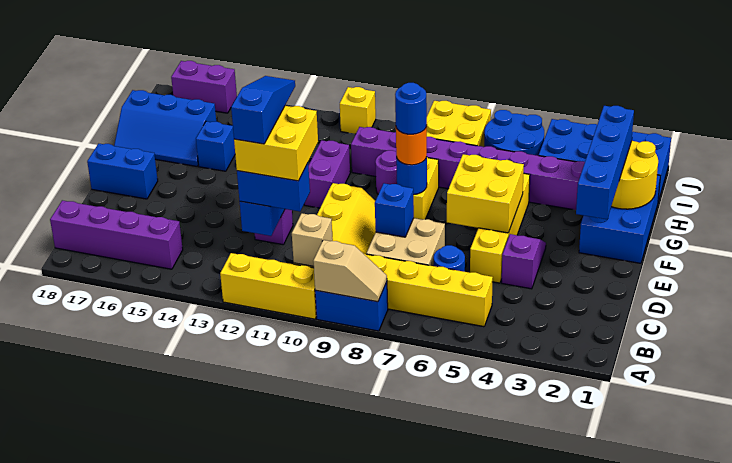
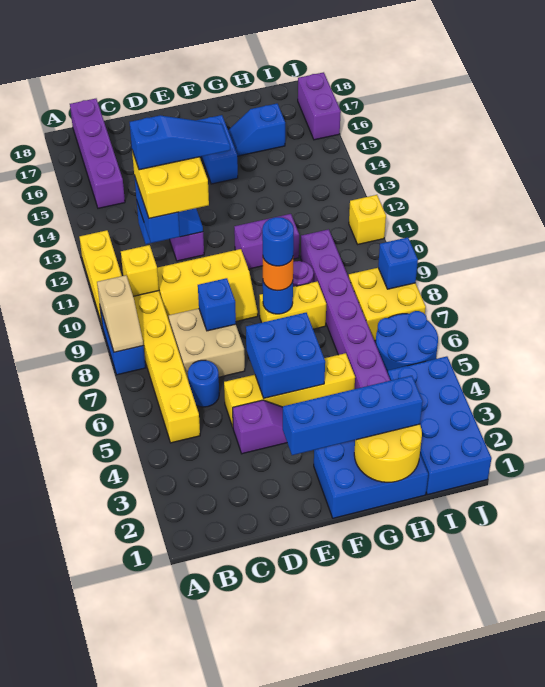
tan brick B10 level 2 -> yellow brick B10 level 2
yellow brick E5:F6 level 2 -> blue brick E5:F6 level 2
blue brick E17:E18 level 1 -> blue brick F15:F16 level 1
blue brick G15 level 1 -> blue brick J8 level 2
blue slope G16:H18 level 1 top H -> blue slope G16:H16 level 1 top H

